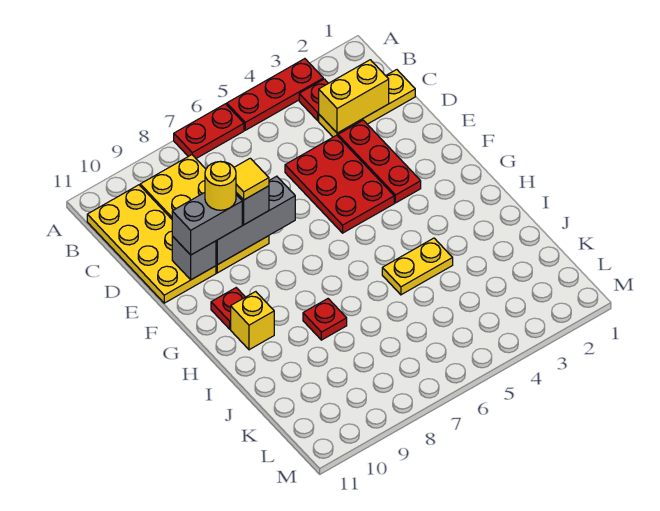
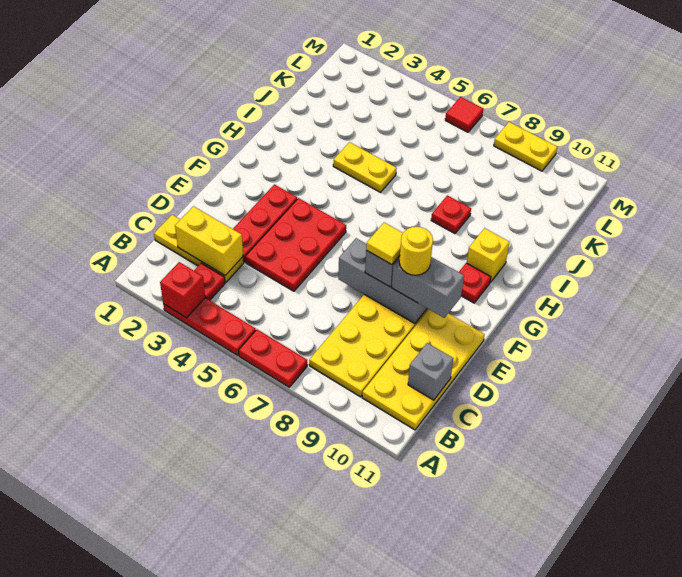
none -> red brick A3 level 2
grey brick E10 level 2 -> grey brick C11 level 2
none -> red tile M6 level 1
none -> yellow plate M8:M9 level 1

